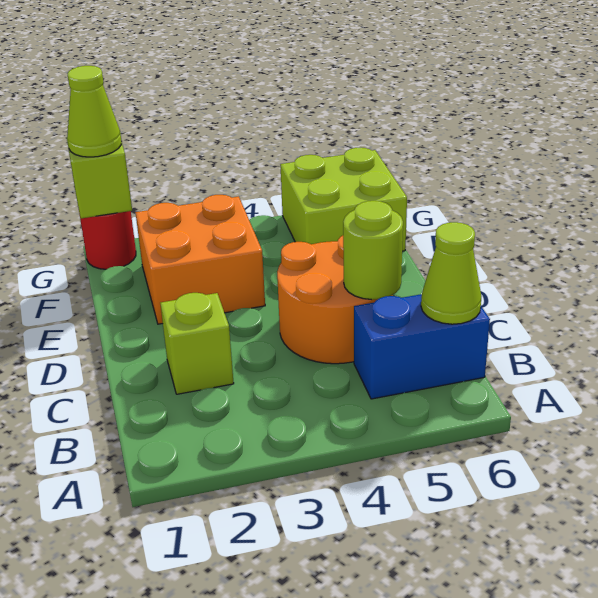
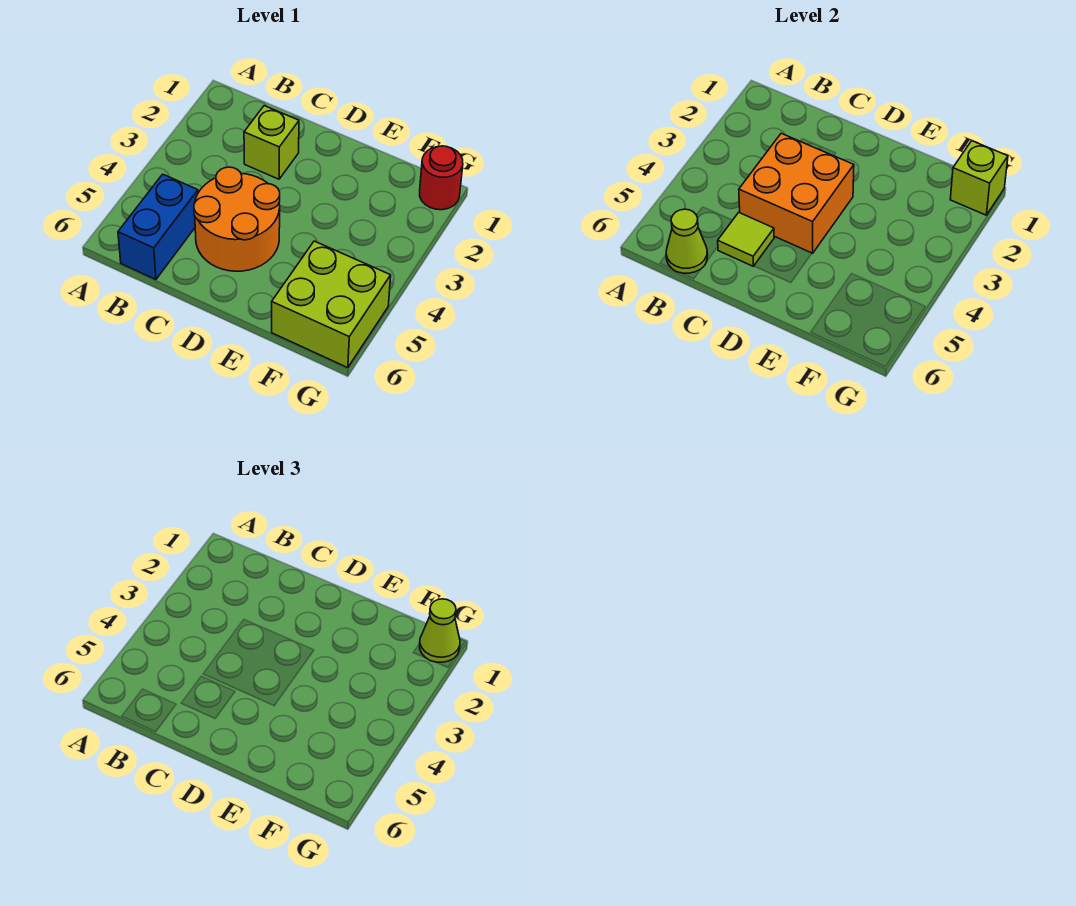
lime round brick C5 level 2 -> lime tile C5 level 2
orange brick E2:F3 level 1 -> orange brick C3:D4 level 2

